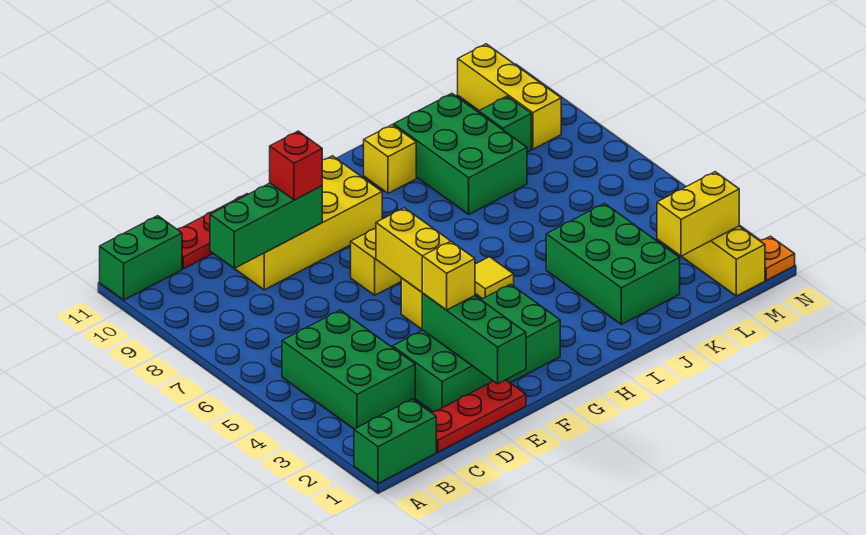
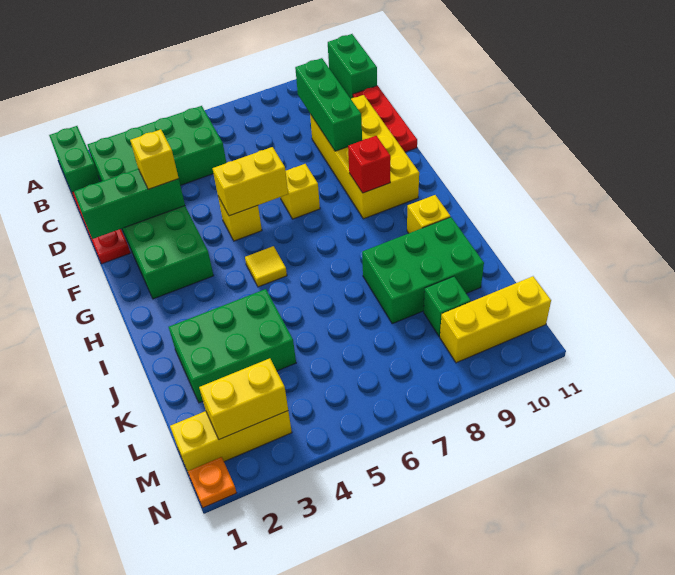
green brick B3:C5 level 1 -> green brick B2:C5 level 1
red brick E9 level 3 -> red brick G9 level 2
yellow brick L2:M2 level 2 -> yellow brick M2:M3 level 2

